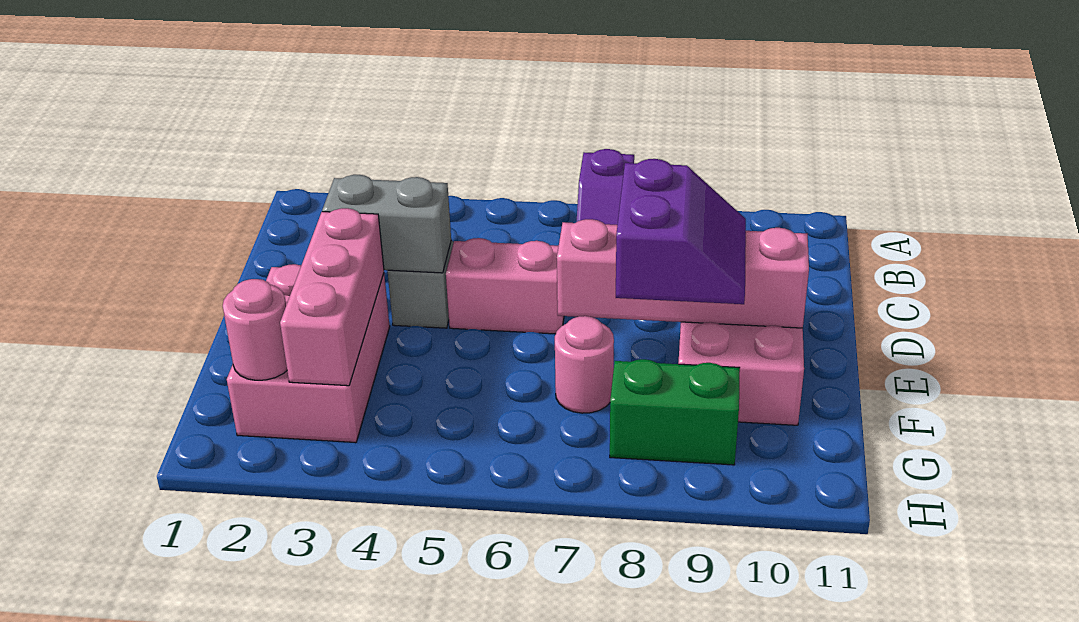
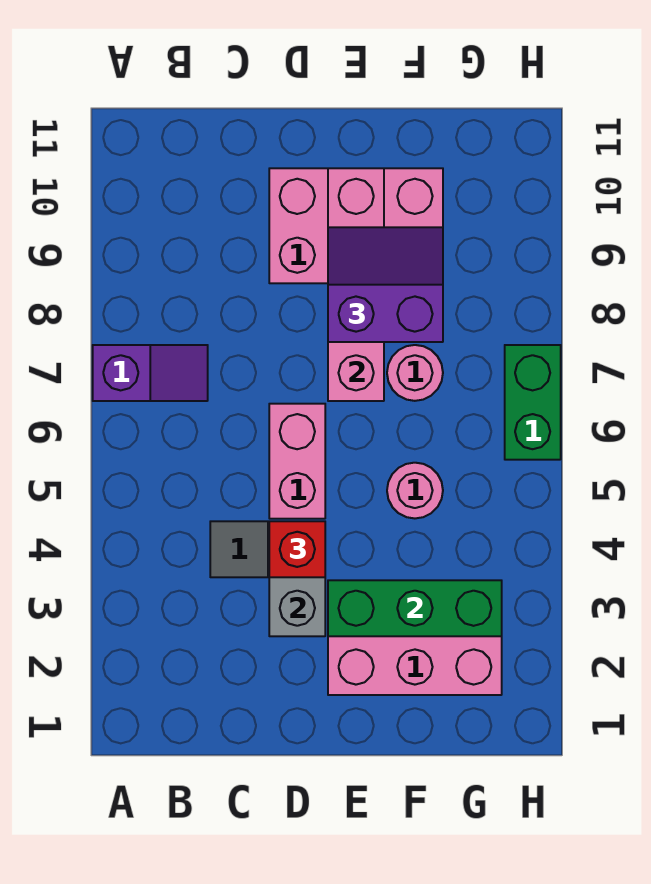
none -> red brick D4 level 3
pink brick E3:G3 level 2 -> green brick E3:G3 level 2
pink round brick G2 level 2 -> pink round brick F5 level 1
green brick G8:G9 level 1 -> green brick H6:H7 level 1

